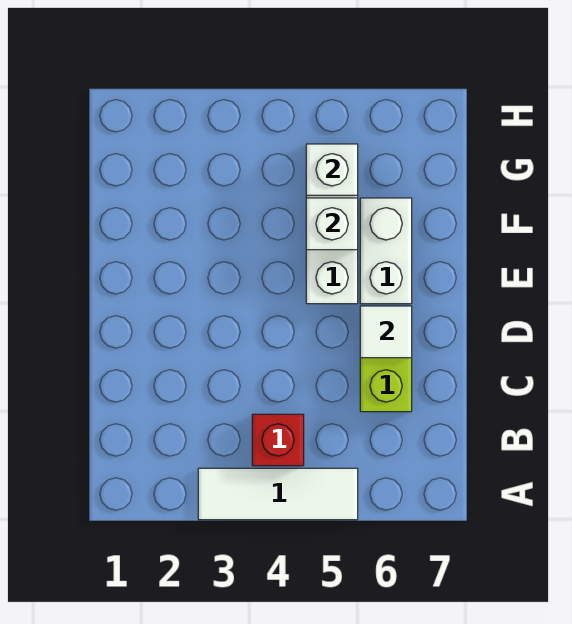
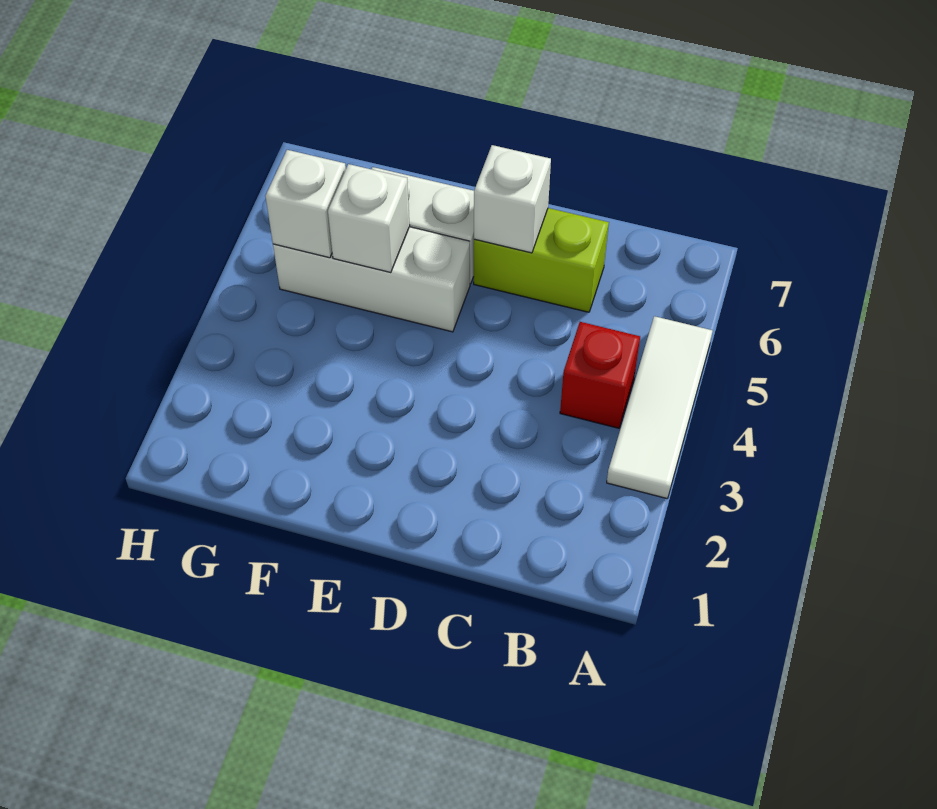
white tile D6 level 2 -> white brick D6 level 2

